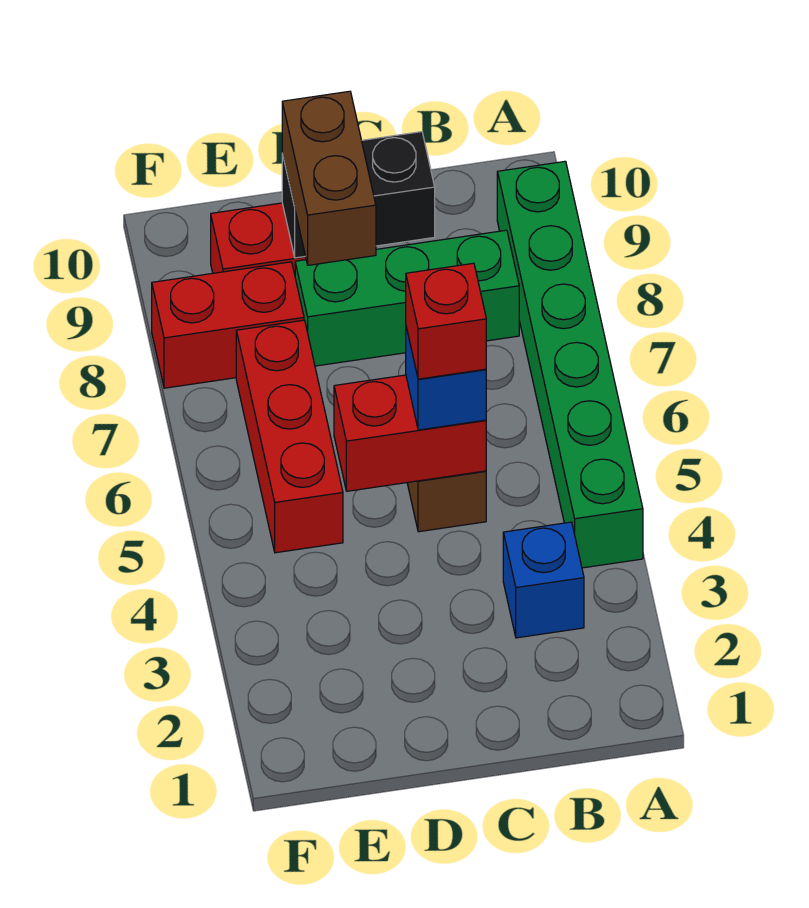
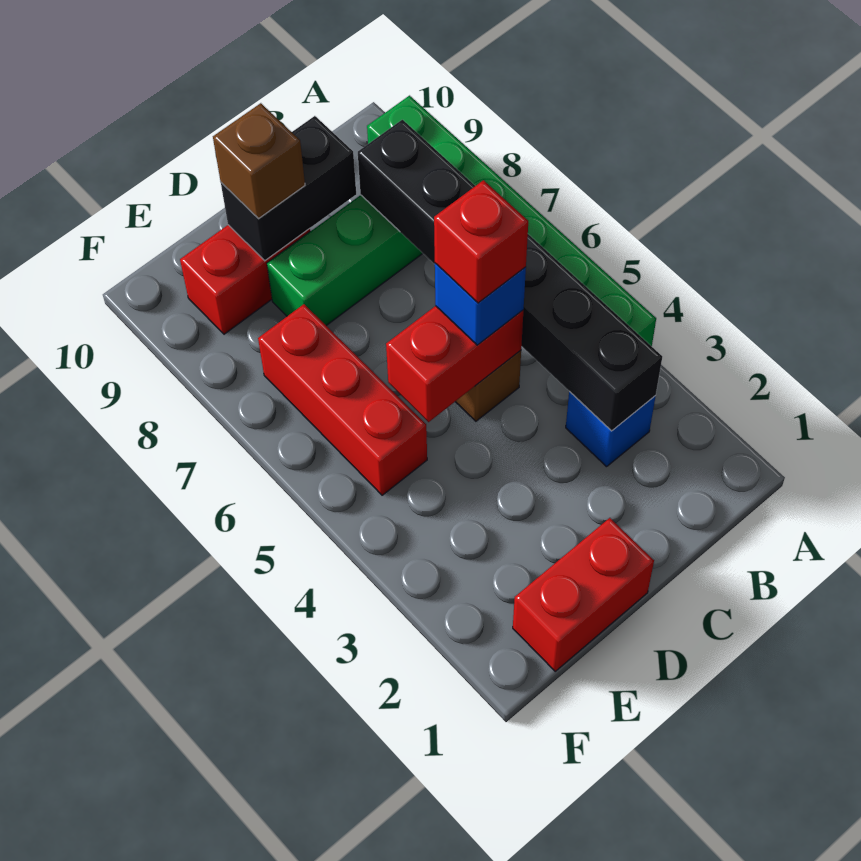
none -> black brick B3:B8 level 2
brown brick D8:D9 level 3 -> brown brick D9 level 3
red brick E8:F8 level 1 -> red brick D1:E1 level 1

